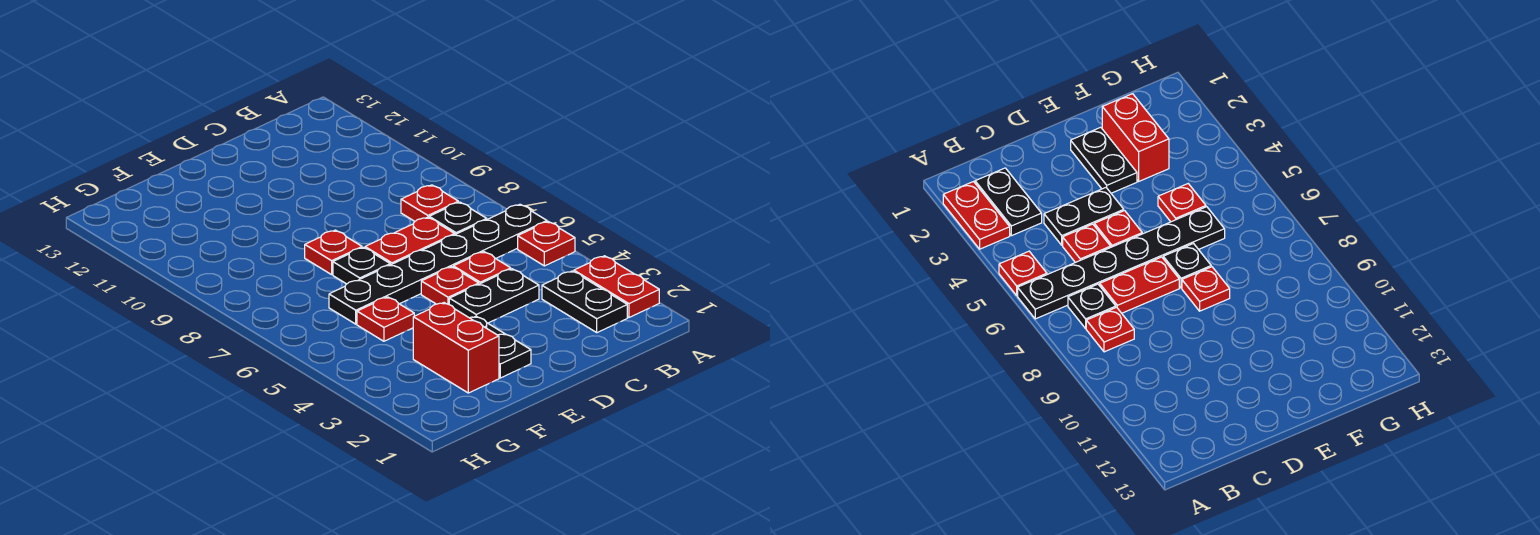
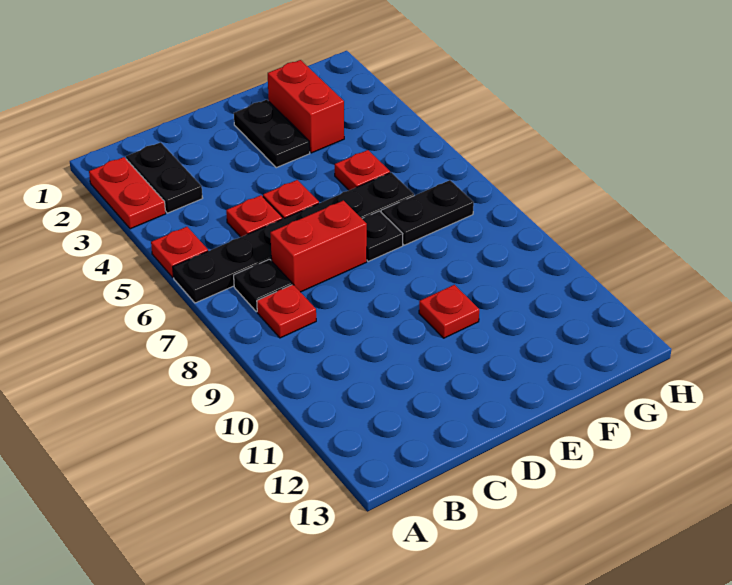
black plate C4:D4 level 1 -> black plate F7:G7 level 1
red plate C7:D7 level 1 -> red brick C7:D7 level 1
red plate E8 level 1 -> red plate E10 level 1

